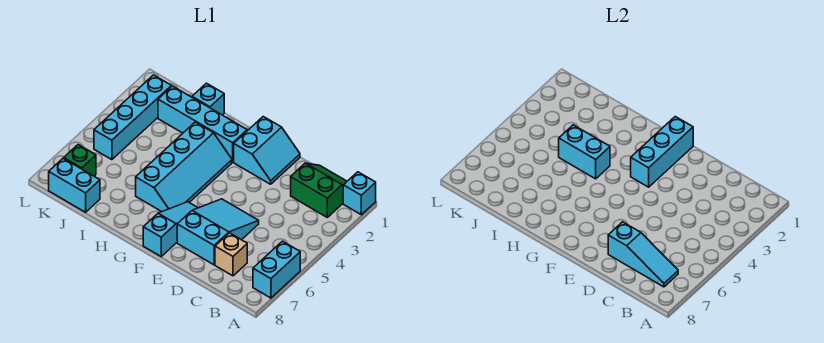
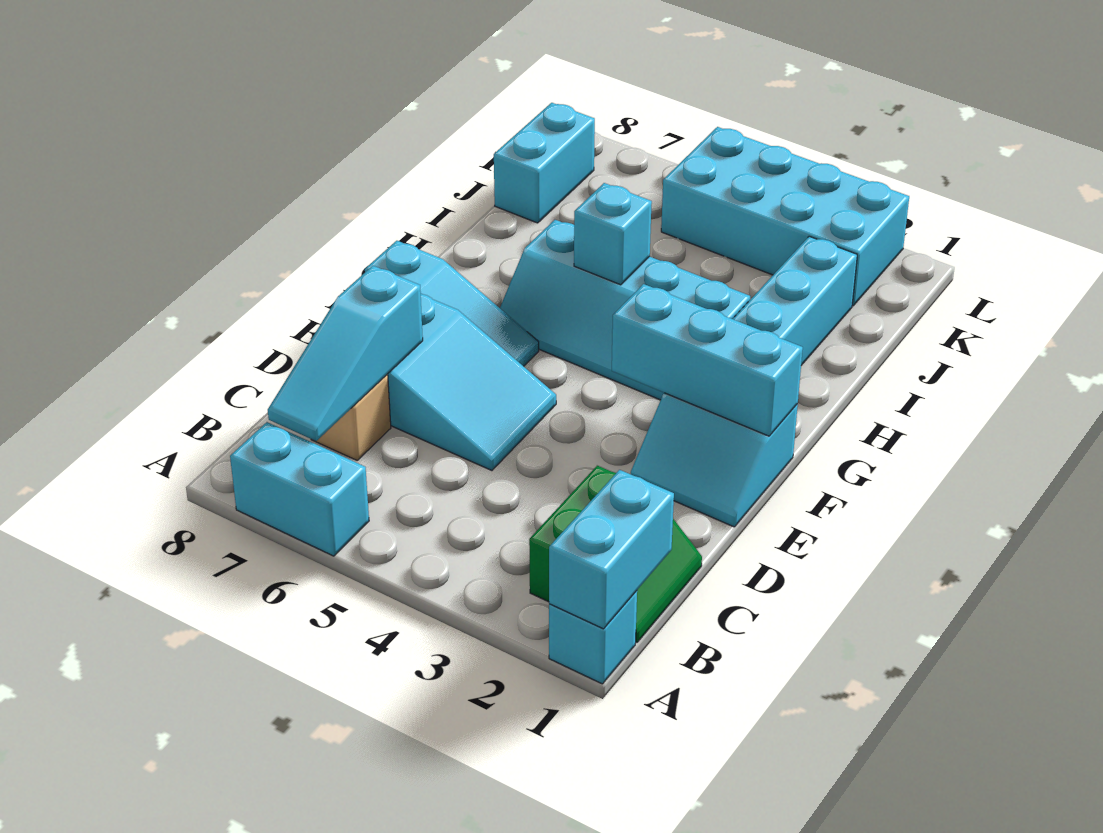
cyan brick H4:I4 level 2 -> cyan brick A1:B1 level 2
cyan brick I1 level 1 -> cyan brick H5 level 2
cyan brick K2:K5 level 1 -> cyan brick K2:L5 level 1
green brick K7 level 1 -> none

